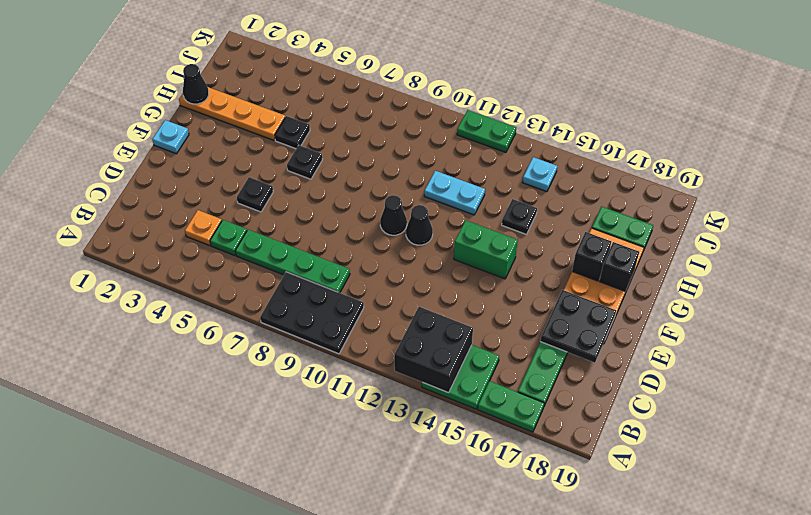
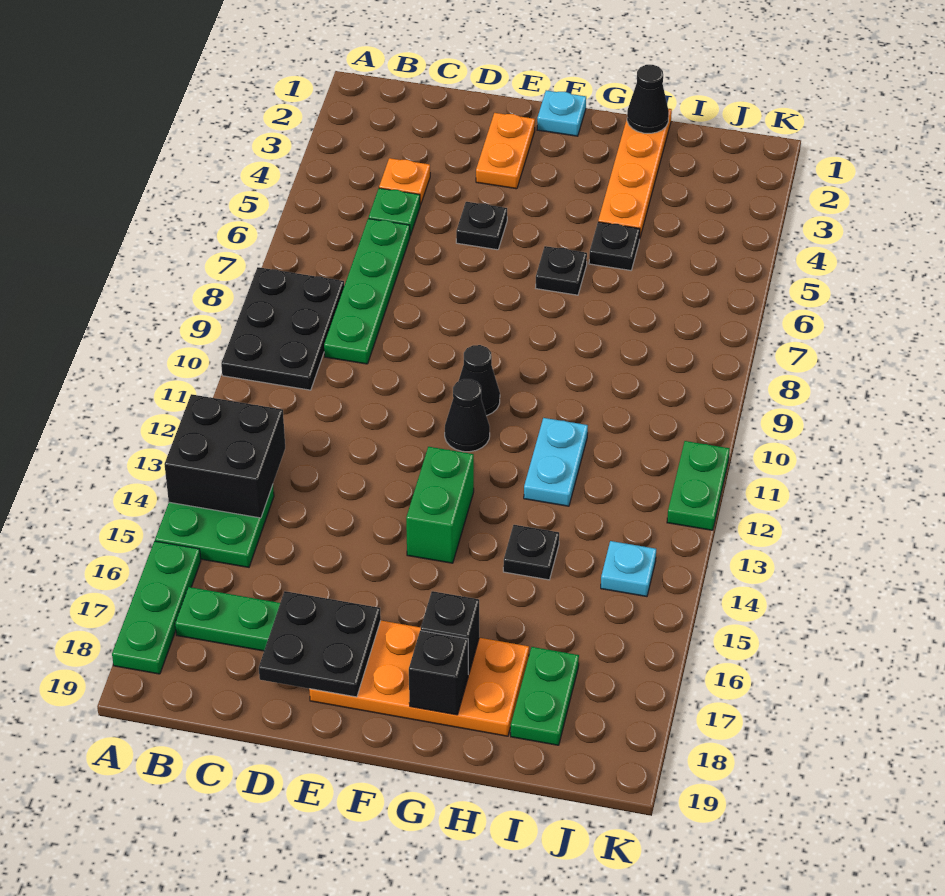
green plate A16:A17 level 1 -> green plate A16:A18 level 1
none -> orange plate E2:E3 level 1

